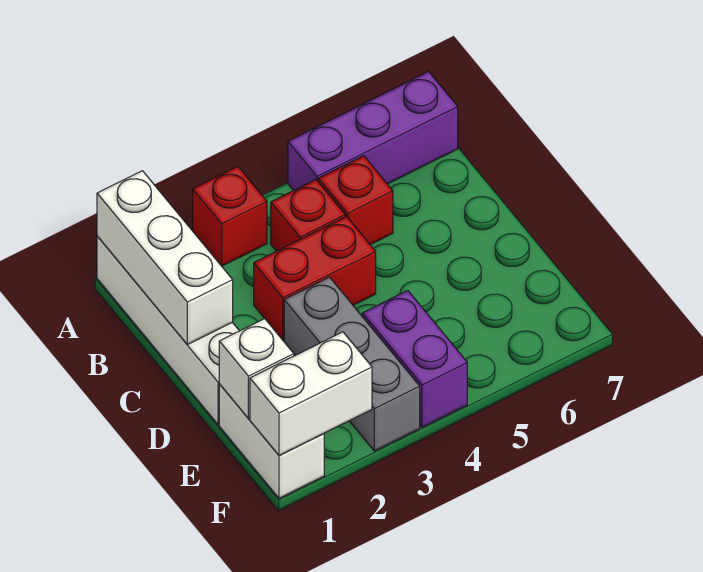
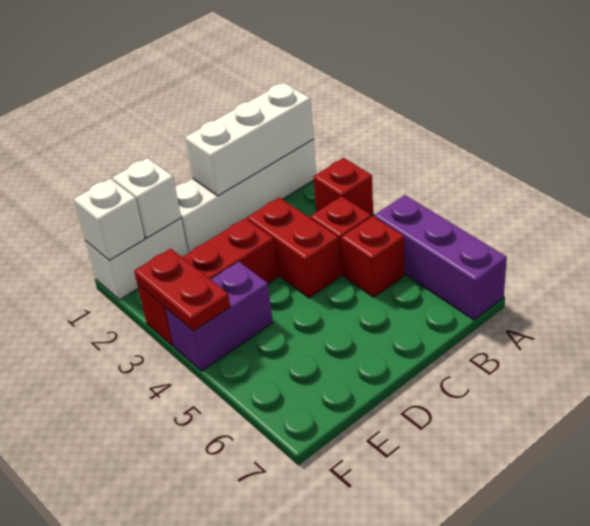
grey brick D3:F3 level 1 -> red brick D3:F3 level 1
white brick F1:F2 level 2 -> white brick F1 level 2
none -> red plate F3:F4 level 2

